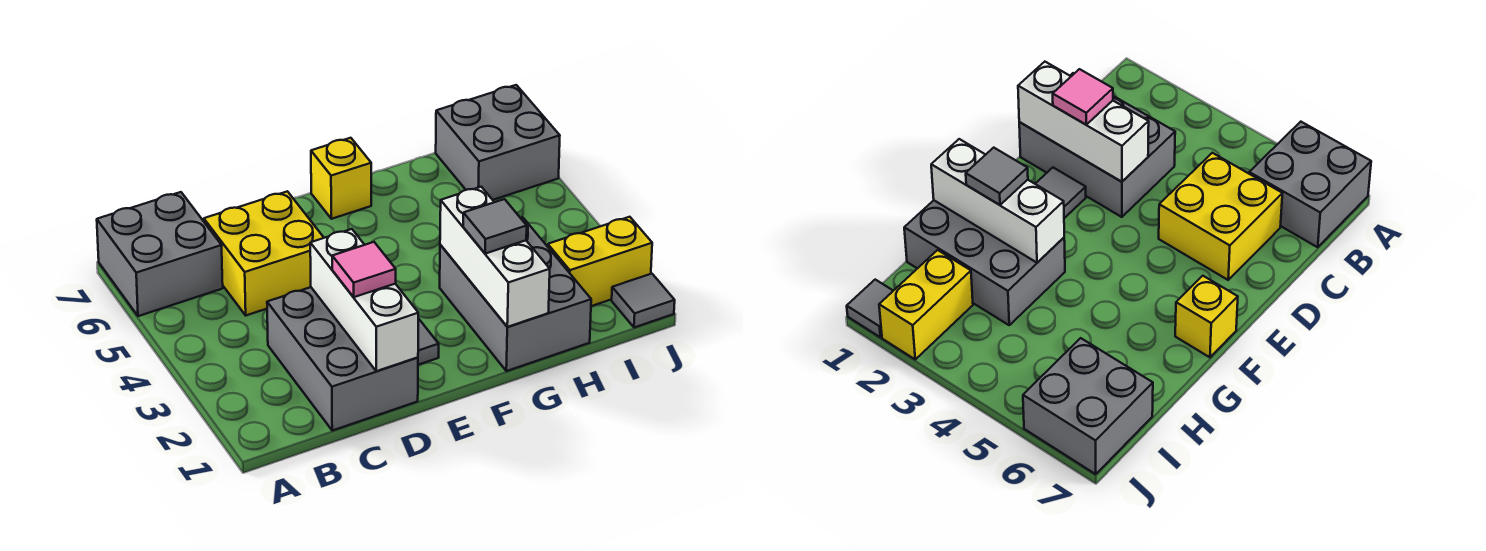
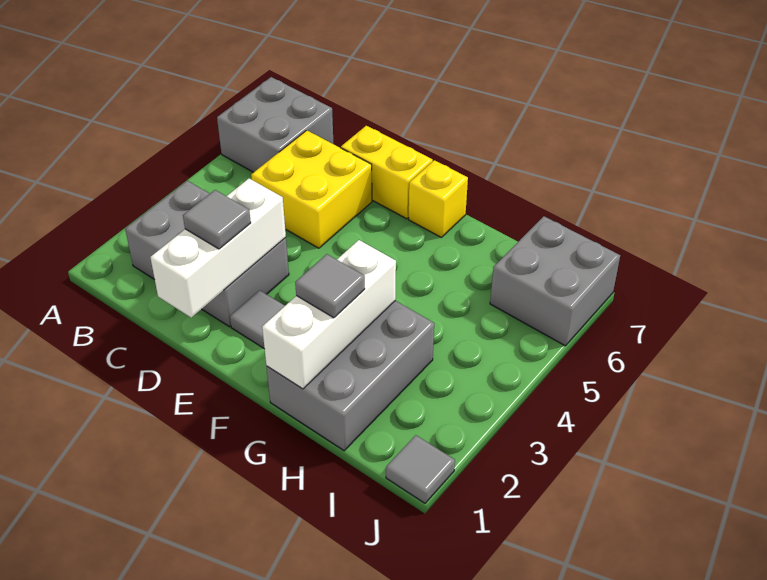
grey brick C1:D3 level 1 -> grey brick B2:D3 level 1
pink tile D2 level 3 -> grey tile D2 level 3
yellow brick I2:J2 level 1 -> yellow brick D7:E7 level 1

